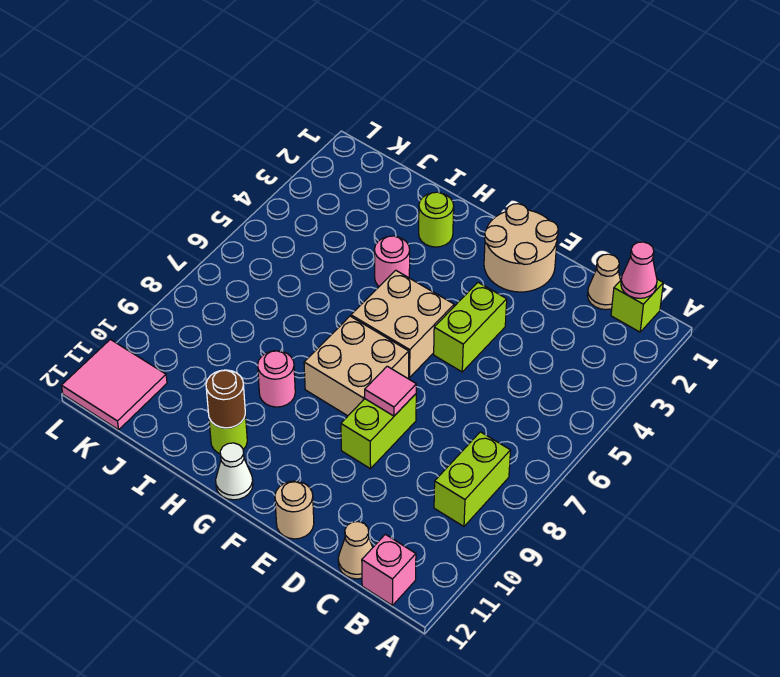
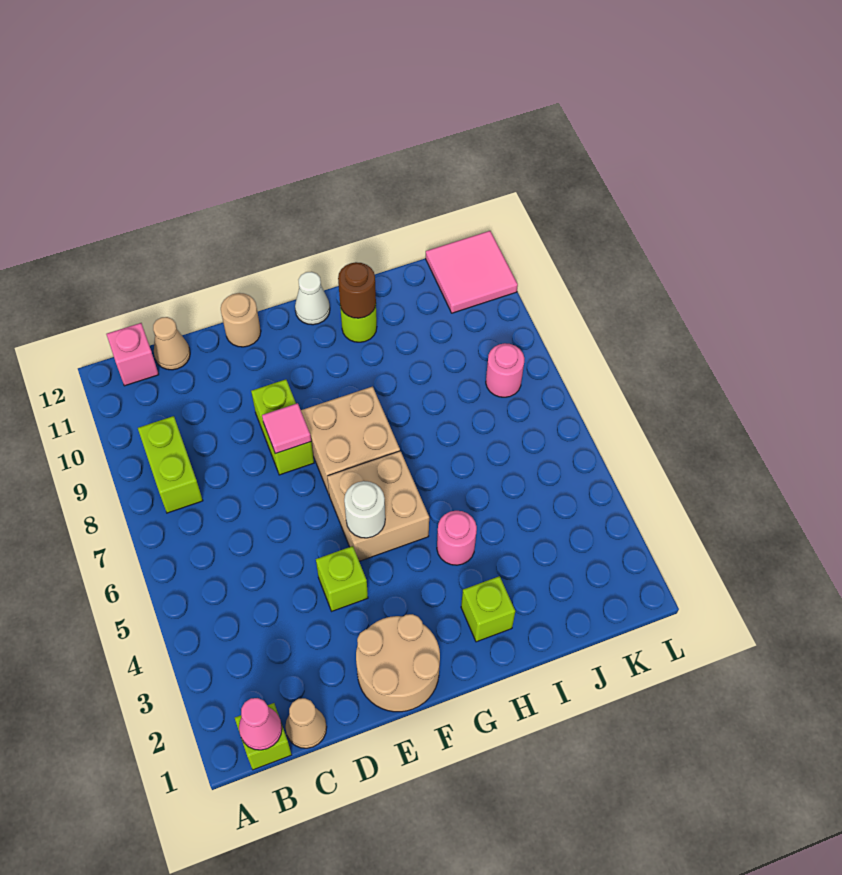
lime brick E4:E5 level 1 -> lime brick E4 level 1
none -> white round brick F5 level 2
lime round brick H2 level 1 -> lime brick H2 level 1
pink round brick H9 level 1 -> pink round brick K8 level 1

